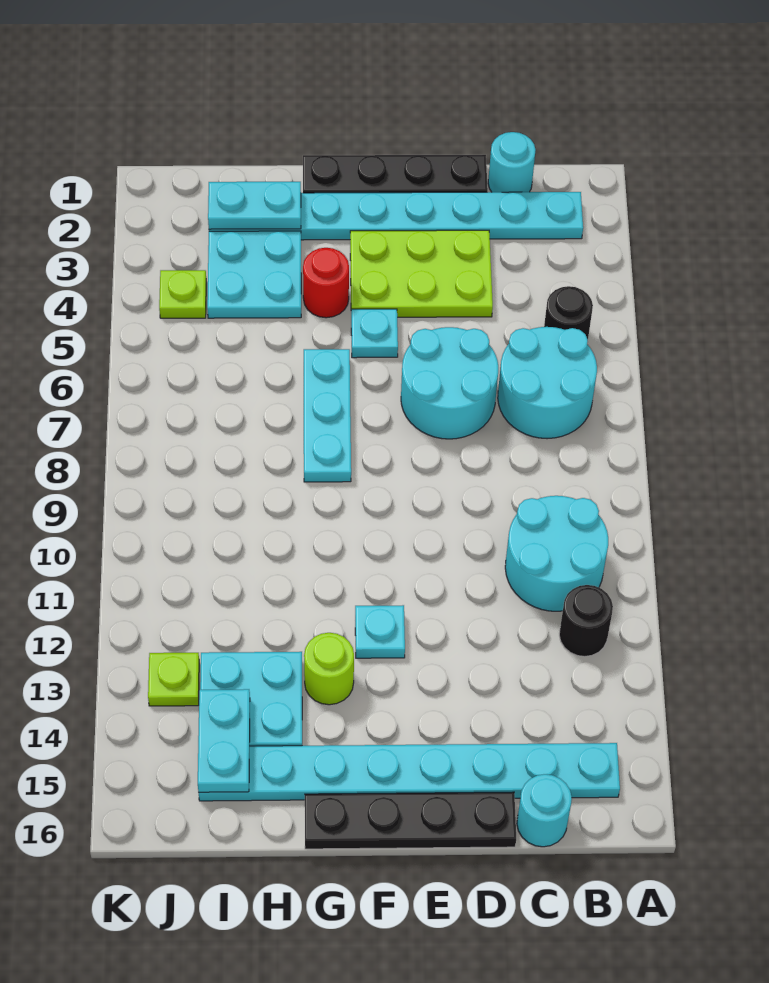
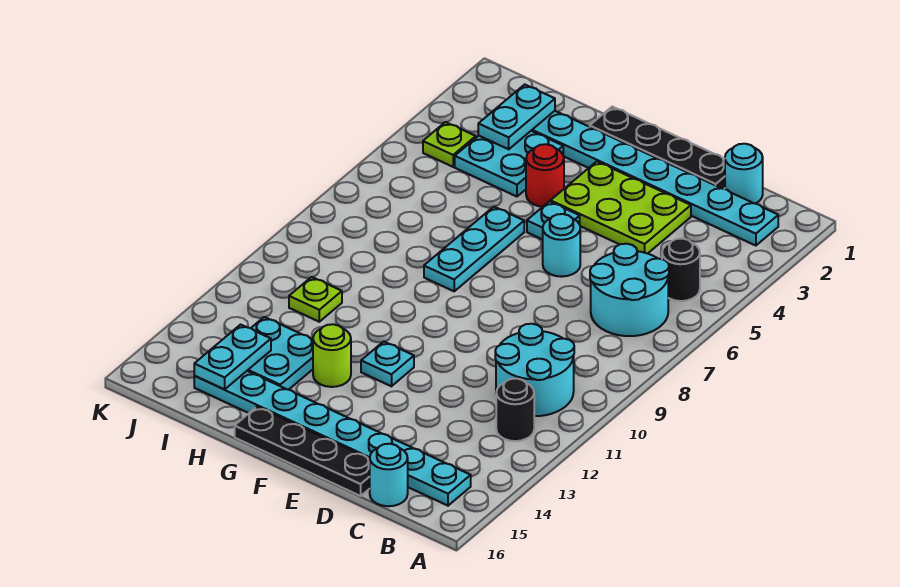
cyan round brick D6:E7 level 1 -> cyan round brick E6 level 1
cyan plate H2:I2 level 2 -> cyan plate I2:I3 level 2
lime plate J13 level 1 -> lime plate I11 level 1

